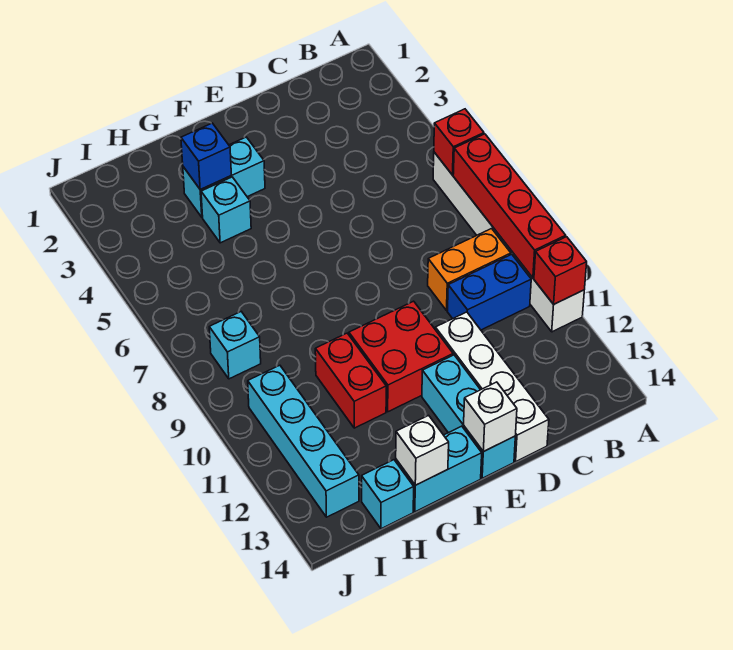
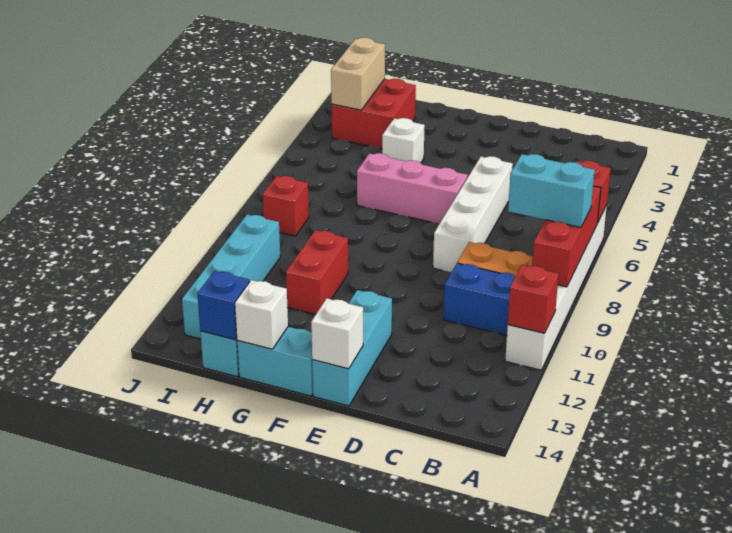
red brick A7:A10 level 2 -> red brick A7:A9 level 2
white brick D11:D14 level 1 -> white brick D5:D8 level 1
none -> pink brick E6:G6 level 1
red brick E10:F11 level 1 -> red brick H2:I3 level 1
cyan brick F3:G3 level 1 -> cyan brick A8:B8 level 3
blue brick G3 level 2 -> blue brick H14 level 2
cyan brick G4 level 1 -> white brick G4 level 1
none -> tan brick I2:I3 level 2
cyan brick I8 level 1 -> red brick I8 level 1

